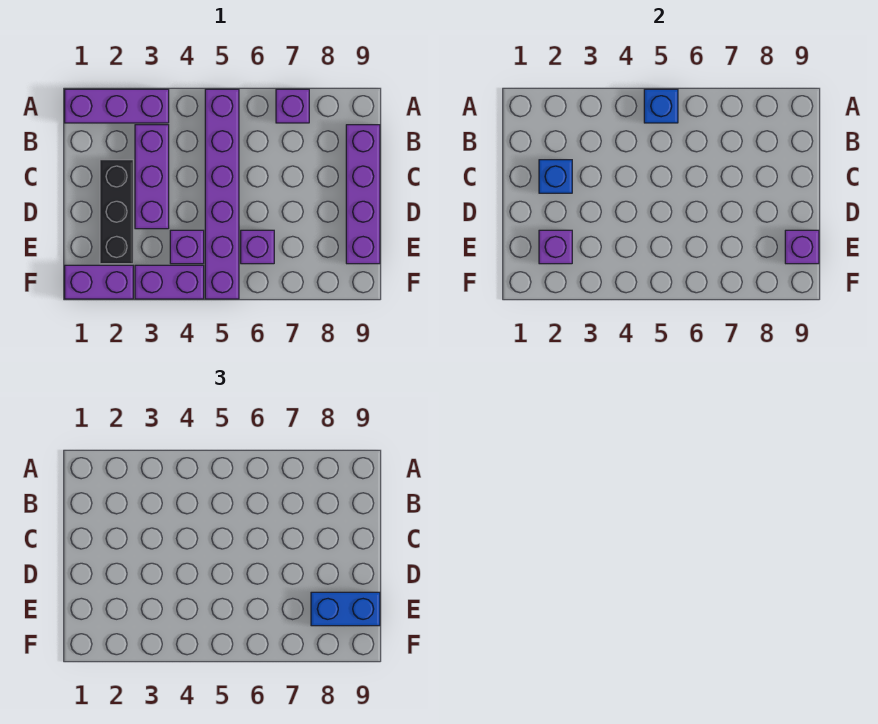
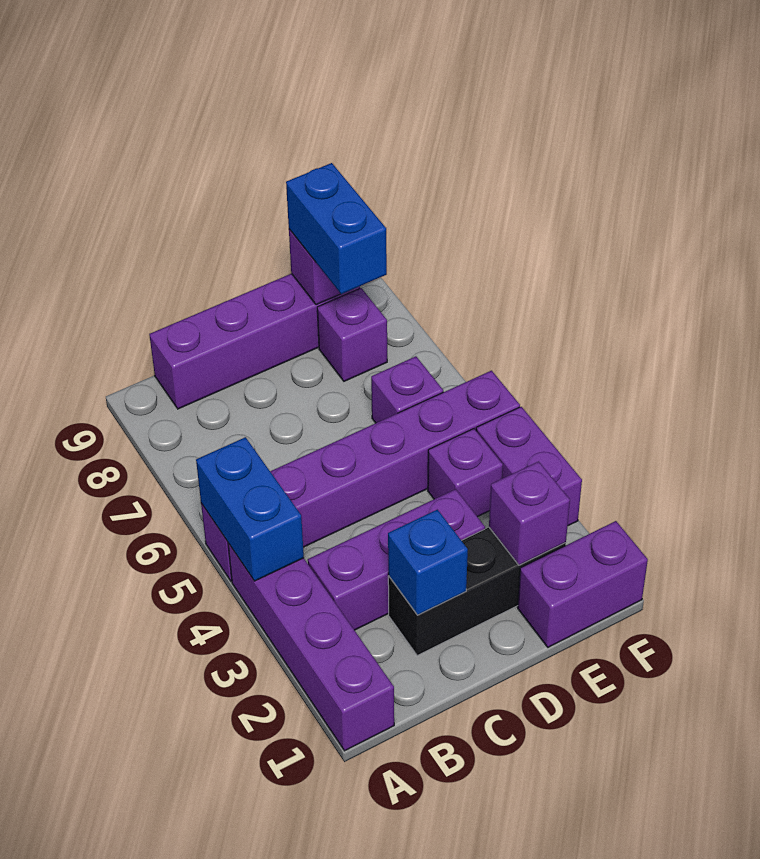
purple brick A1:A3 level 1 -> purple brick A1:A4 level 1
blue brick A5 level 2 -> blue brick A4:A5 level 2
purple brick A7 level 1 -> purple brick E8 level 1
purple brick F1:F2 level 1 -> purple brick E1:F1 level 1

